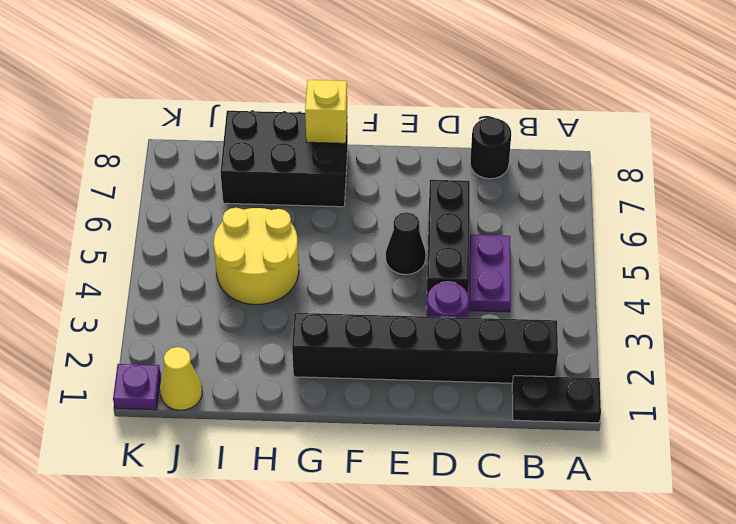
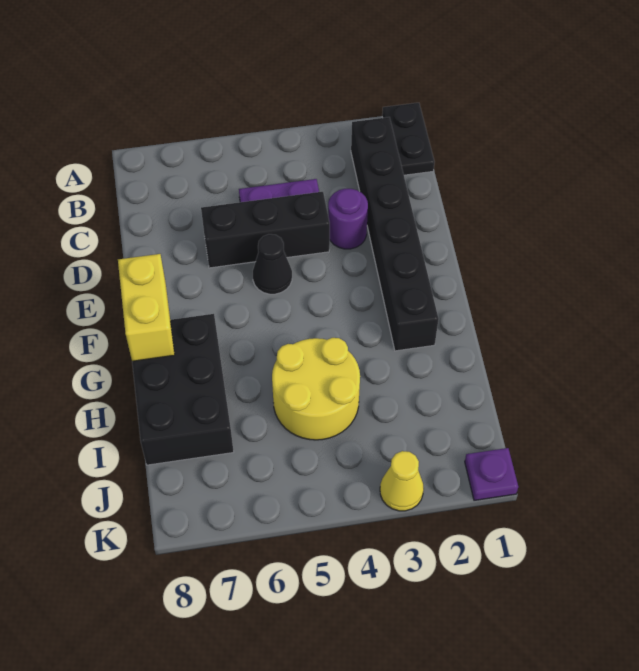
black round brick C8 level 1 -> none
yellow brick G8 level 2 -> yellow brick F8:G8 level 2
yellow cone J1 level 1 -> yellow cone K3 level 1

